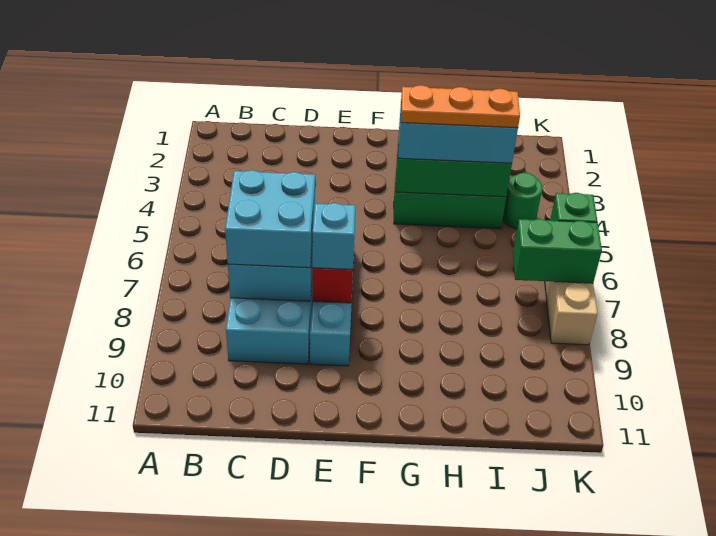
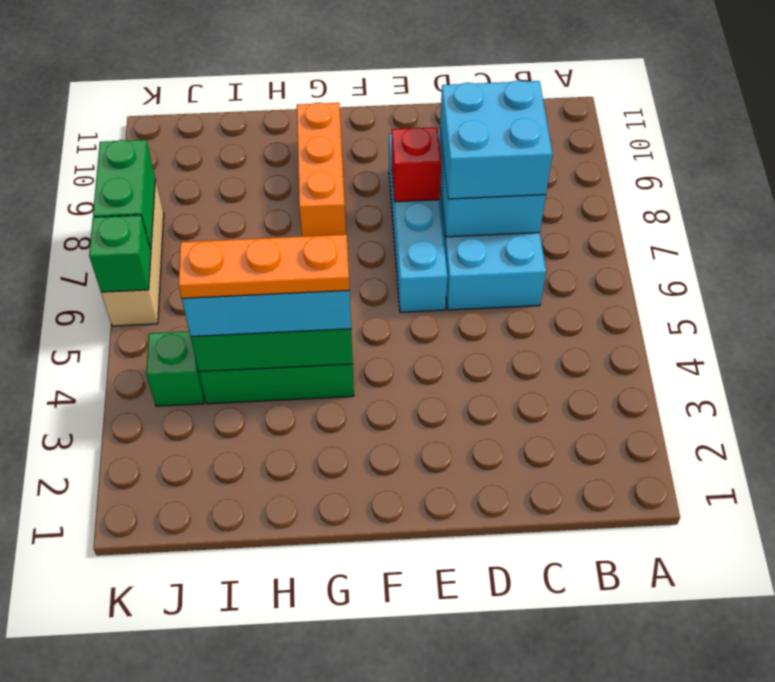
cyan brick E8 level 3 -> none
none -> orange brick G8:G10 level 1
green round brick J4 level 1 -> green brick J4 level 1
green brick J7:K7 level 2 -> green brick K7:K8 level 2

